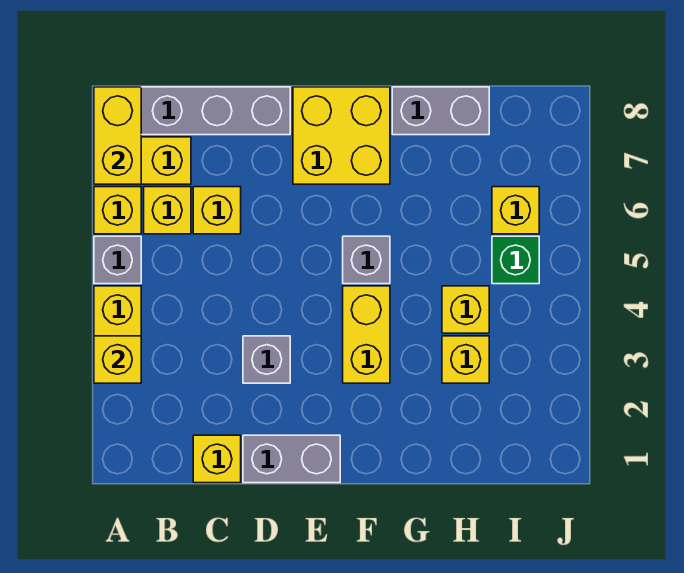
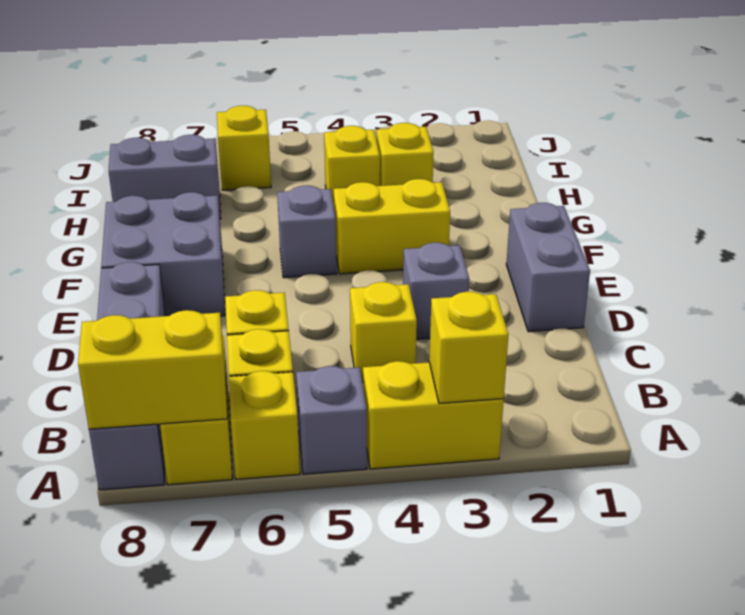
yellow brick C1 level 1 -> yellow brick C4 level 1
yellow brick E7:F8 level 1 -> grey brick E7:F8 level 1
grey brick G8:H8 level 1 -> grey brick H7:H8 level 1
green brick I5 level 1 -> none

